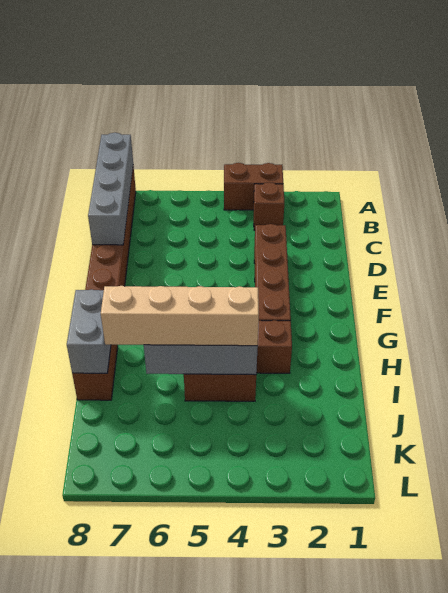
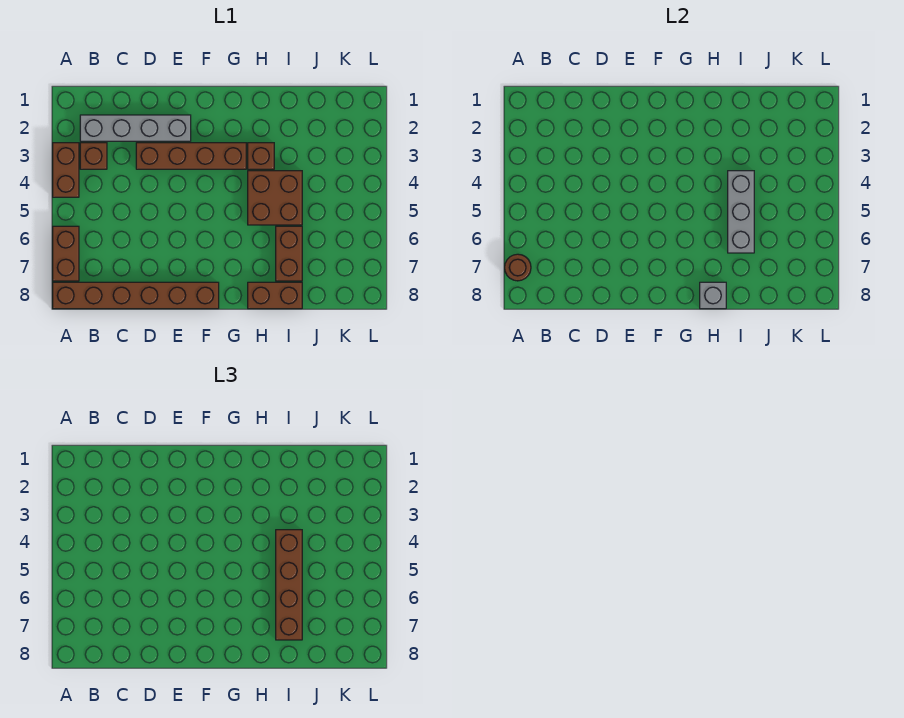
none -> brown brick A6:A7 level 1
none -> brown round brick A7 level 2
grey brick A8:D8 level 2 -> grey brick B2:E2 level 1
grey brick H8:I8 level 2 -> grey brick H8 level 2
tan brick I4:I7 level 3 -> brown brick I4:I7 level 3
none -> brown brick I6:I7 level 1

